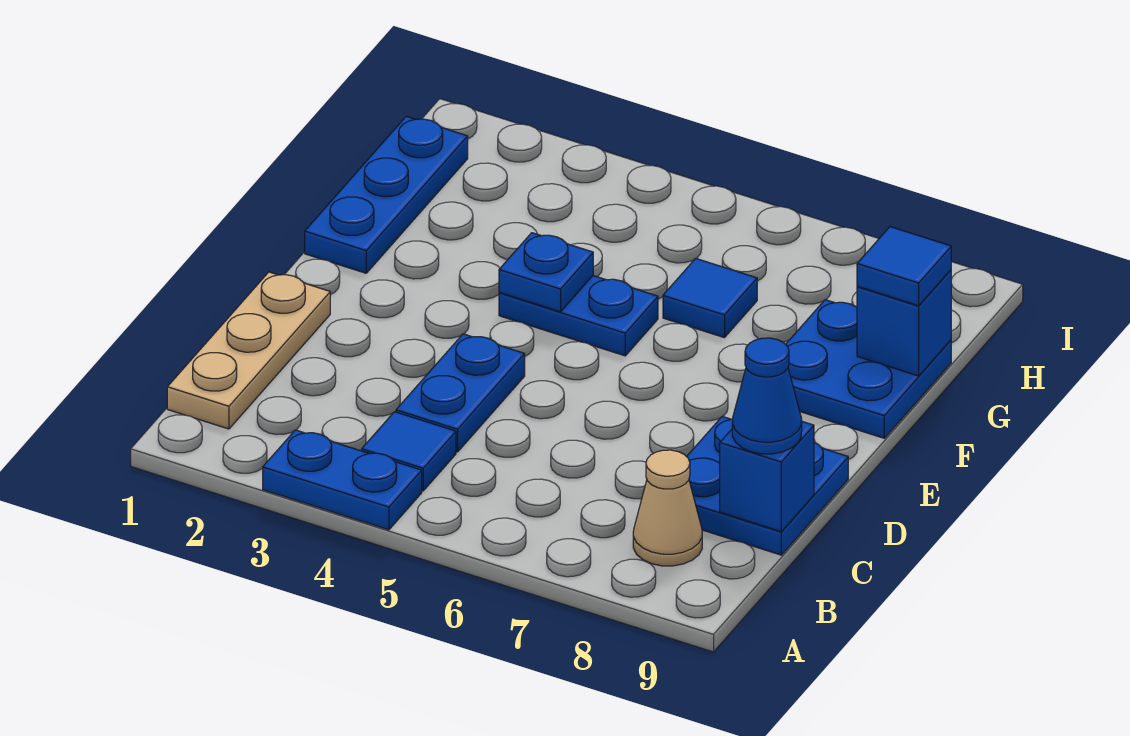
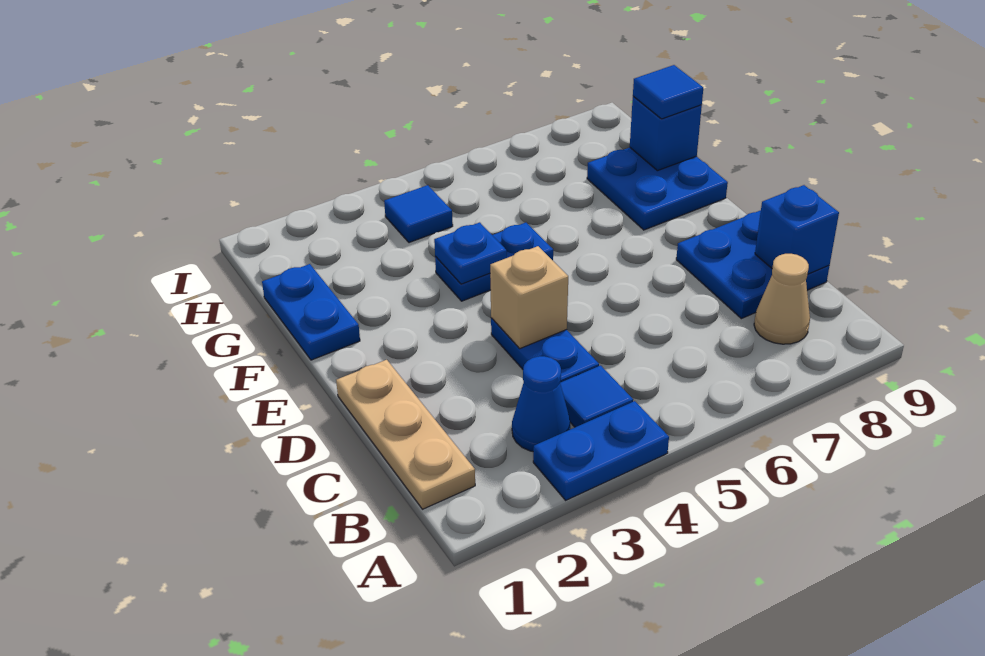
blue cone C9 level 3 -> blue cone B3 level 1
none -> tan brick D4 level 2
blue plate F1:H1 level 1 -> blue plate F1:G1 level 1
blue tile G6 level 1 -> blue tile H4 level 1

